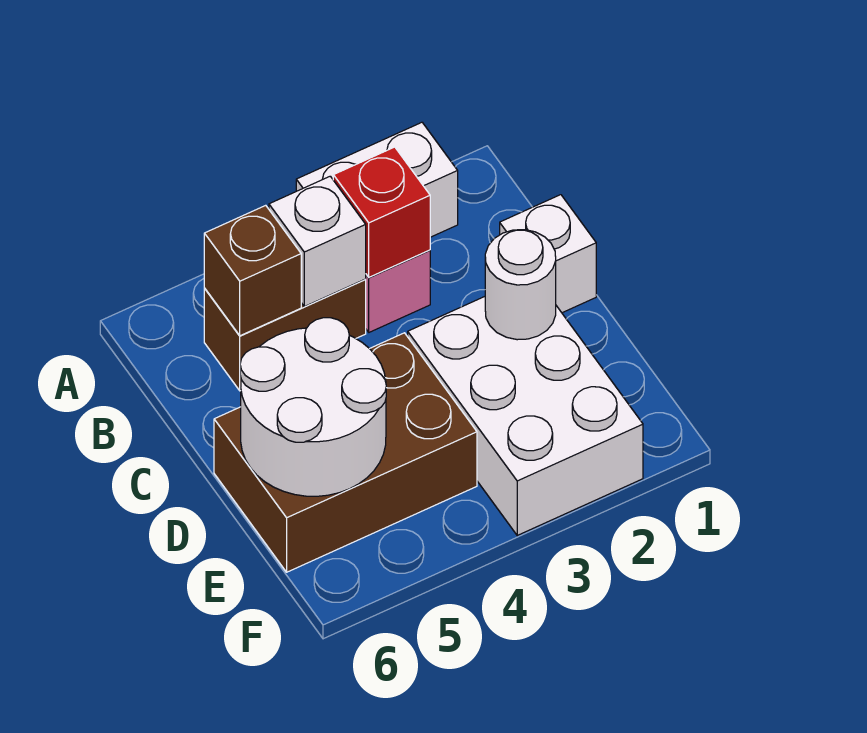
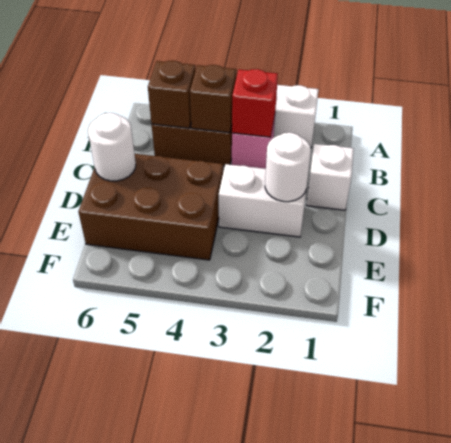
white brick B4 level 2 -> brown brick B4 level 2
white brick D2:F3 level 1 -> white brick D2:D3 level 1
white round brick D5:E6 level 2 -> white round brick D6 level 2

